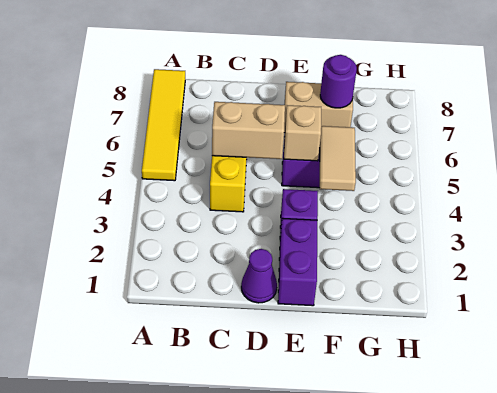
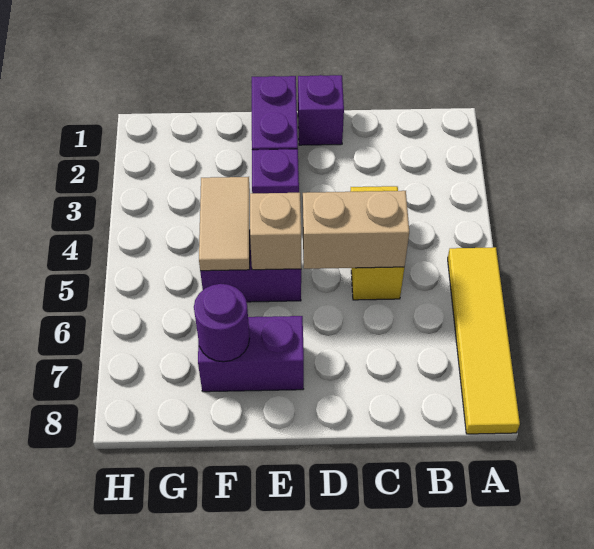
purple cone D1 level 1 -> purple brick D1 level 1
tan brick E7:F7 level 1 -> purple brick E7:F7 level 1

